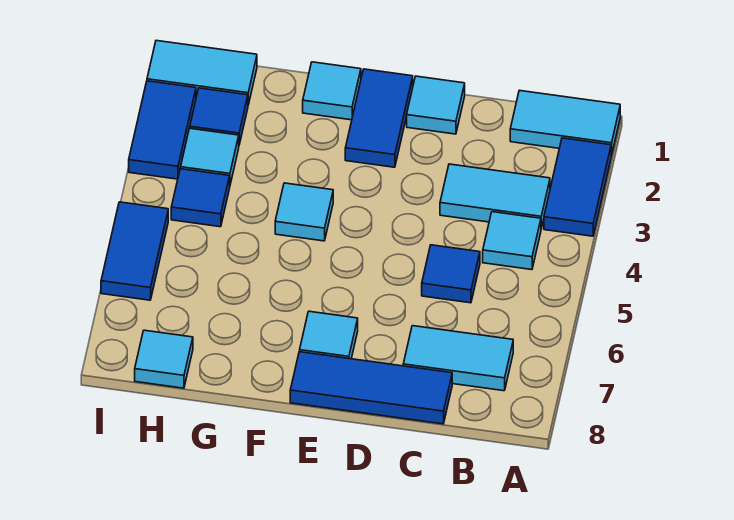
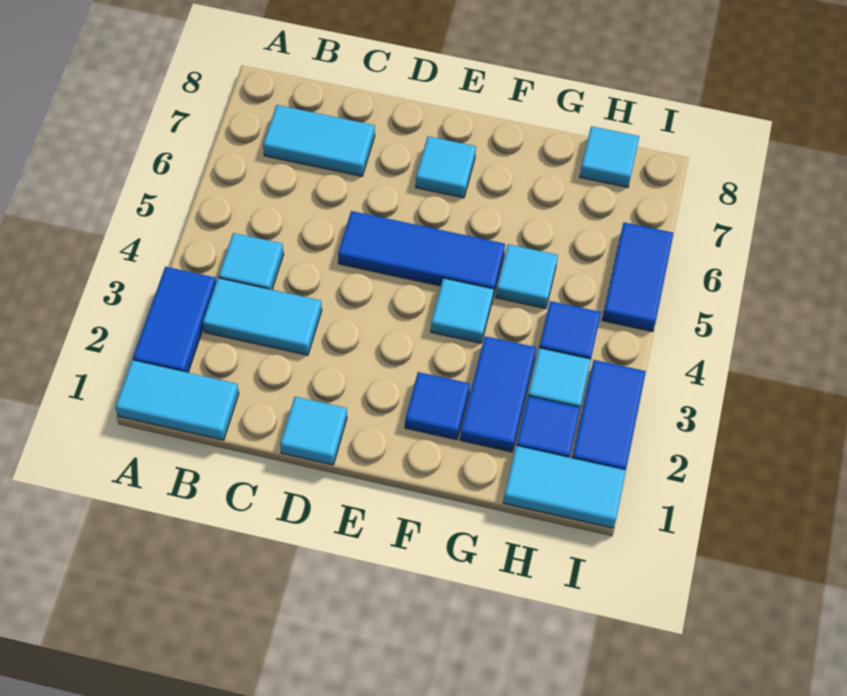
blue tile C5 level 1 -> blue tile F2 level 1
blue tile C8:E8 level 1 -> blue tile D5:F5 level 1
blue tile E1:E2 level 1 -> blue tile G2:G3 level 1
cyan tile F1 level 1 -> cyan tile G5 level 1

